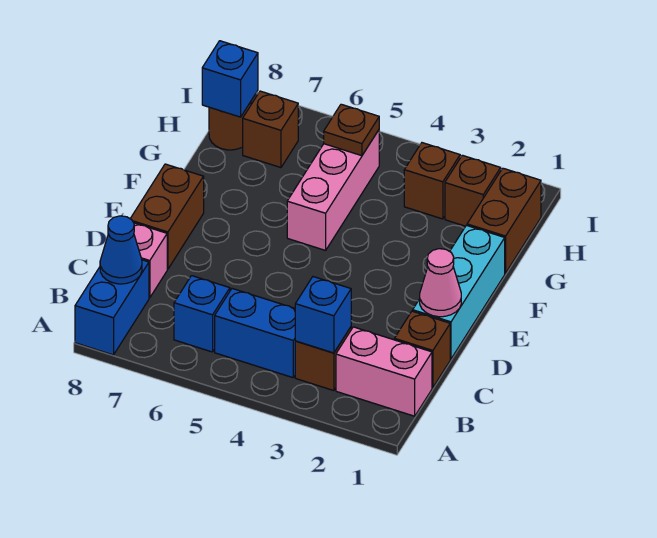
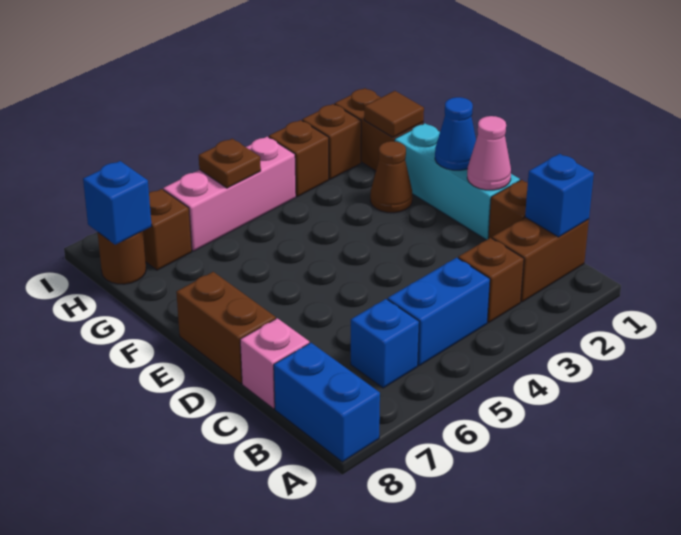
pink brick B1:B2 level 1 -> brown brick B1:B2 level 1
blue brick B3 level 2 -> blue brick B1 level 2
blue cone B8 level 2 -> blue cone E1 level 2
none -> brown cone F2 level 1
pink brick F5:H5 level 1 -> pink brick H4:H6 level 1
none -> brown tile G1 level 2

